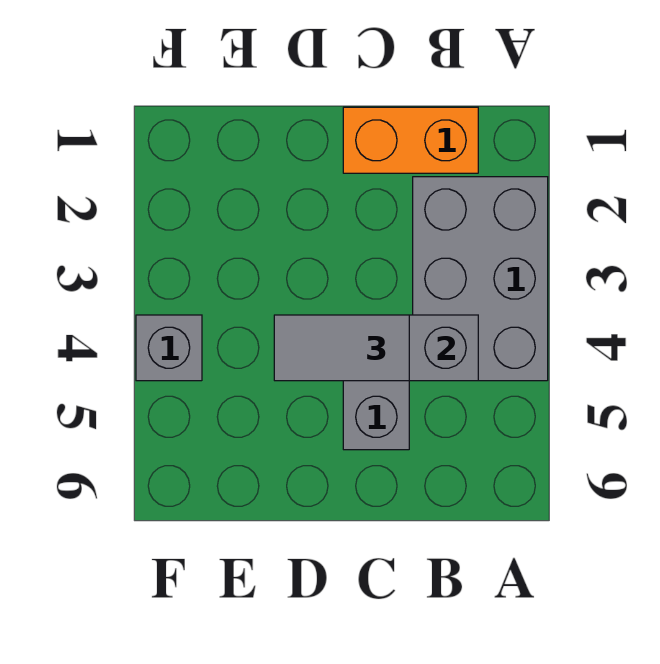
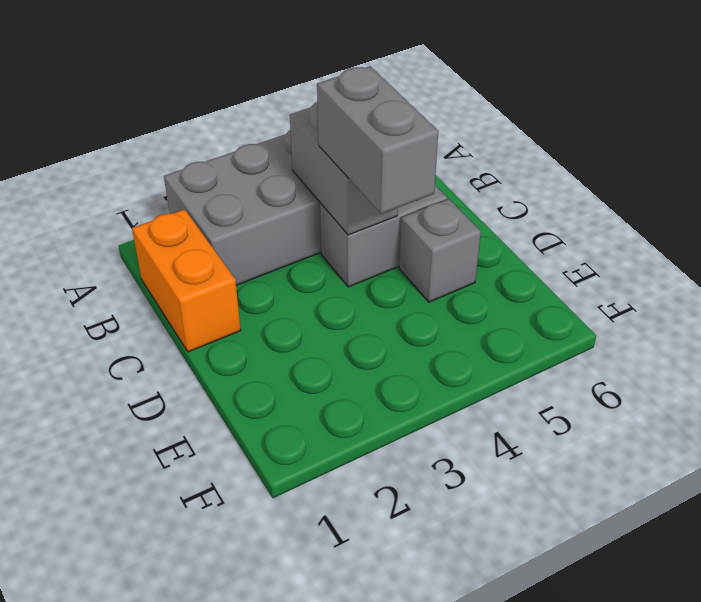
grey tile C4:D4 level 3 -> grey brick C4:D4 level 3
grey brick F4 level 1 -> grey brick D5 level 1

